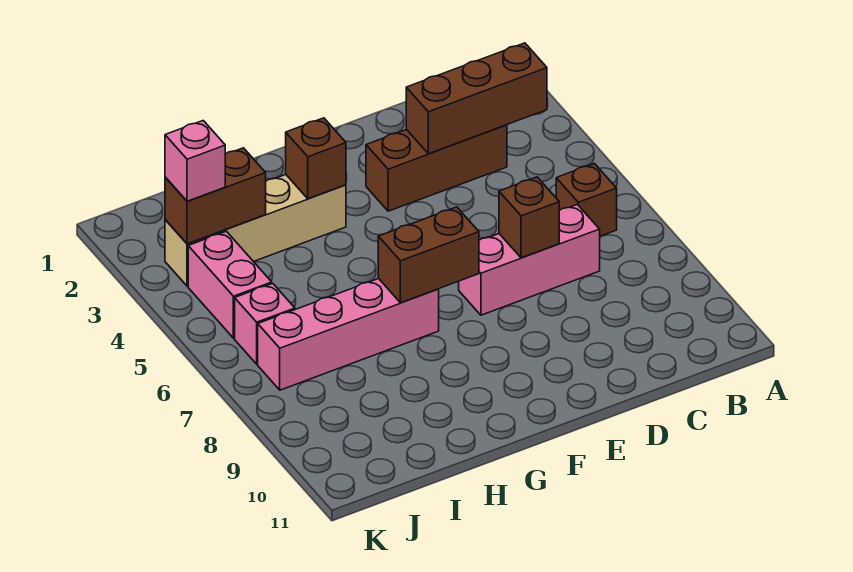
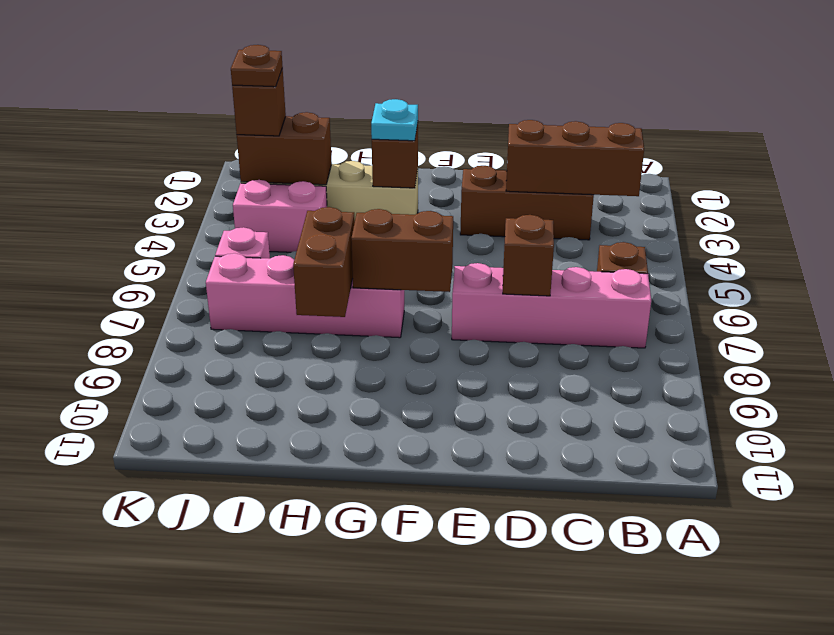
pink brick C7:E7 level 1 -> pink brick B7:E7 level 1
none -> cyan plate G3 level 3
none -> brown brick H7:H8 level 2
pink brick J3 level 3 -> brown brick J3 level 3
none -> brown plate J3 level 4
pink brick J4:J5 level 1 -> pink brick I4:J4 level 1

